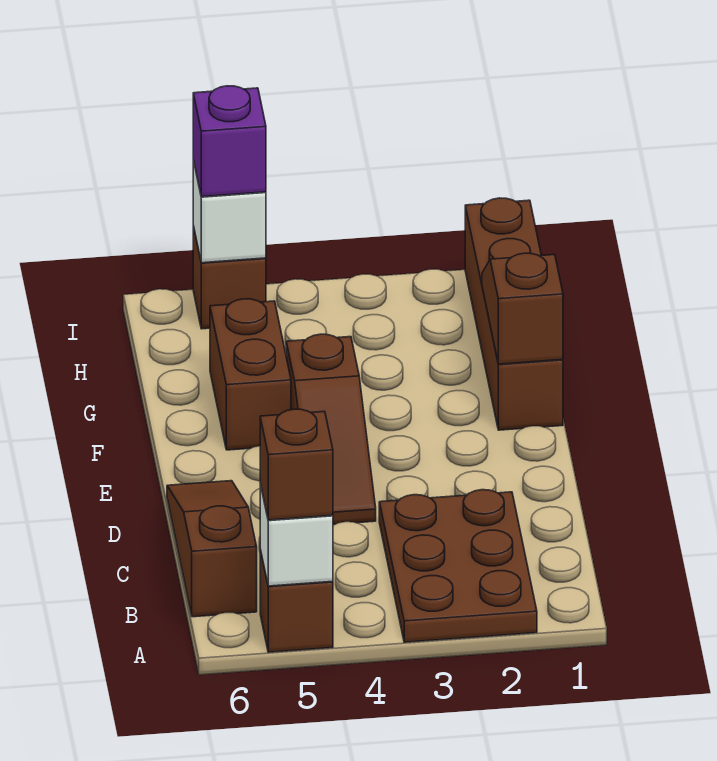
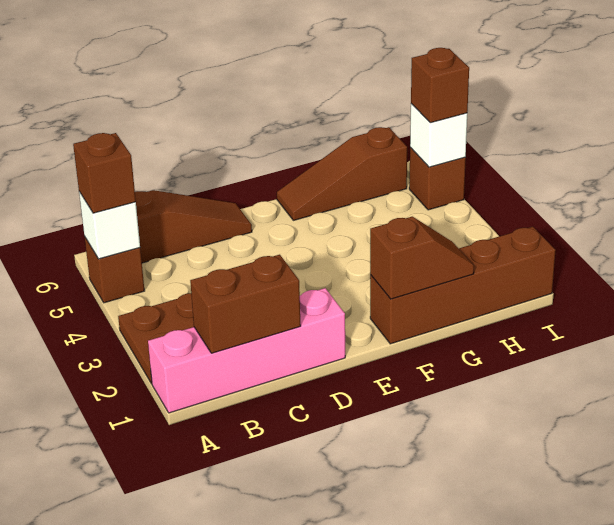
none -> pink brick A1:D1 level 1
brown slope D4:F4 level 1 top F -> brown slope F6:H6 level 1 top H
brown brick F5:G5 level 1 -> brown brick B1:C1 level 2
purple brick I5 level 3 -> brown brick I5 level 3

